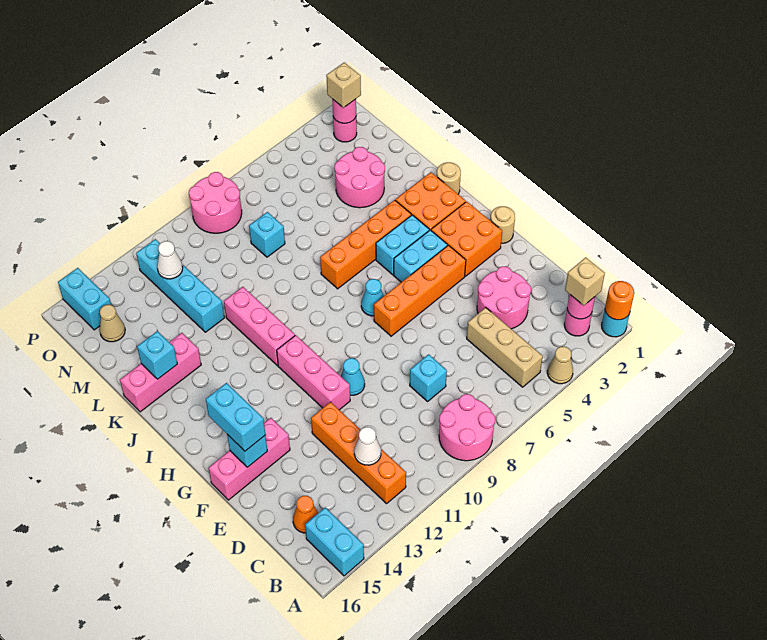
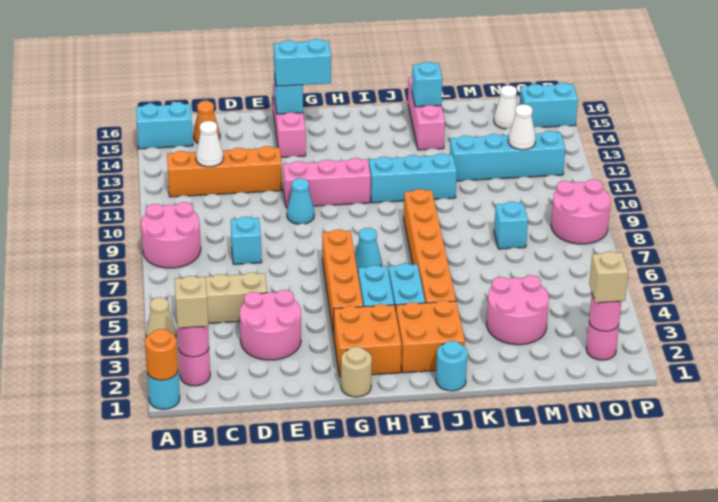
pink brick I11:K11 level 1 -> cyan brick I11:K11 level 1
tan round brick J1 level 1 -> cyan round brick J1 level 1
orange brick J4:J7 level 1 -> orange brick J4:J9 level 1
tan cone N15 level 1 -> white cone N15 level 1

